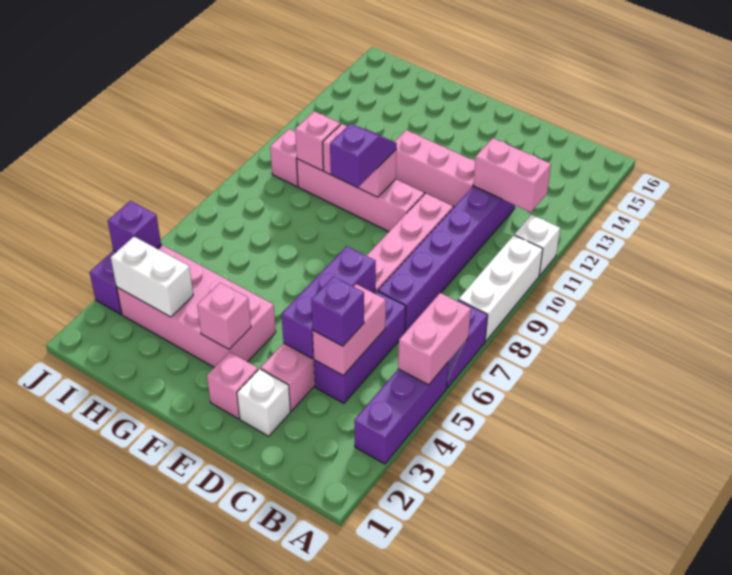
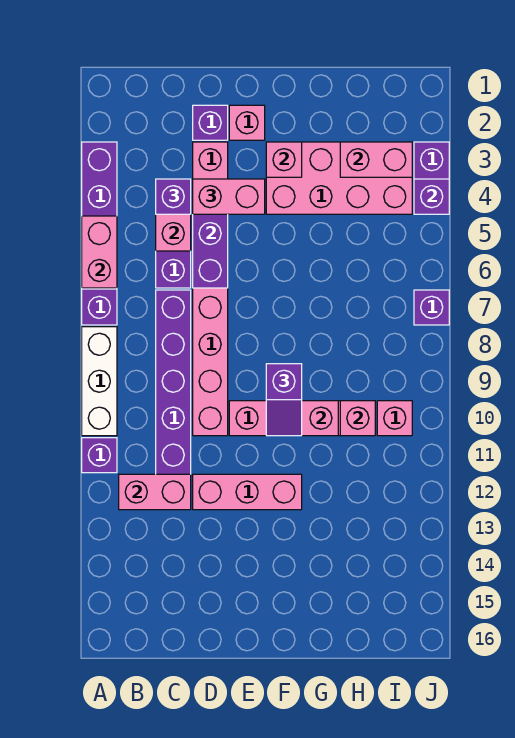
white brick A11 level 1 -> purple brick A11 level 1
white brick D2 level 1 -> purple brick D2 level 1
none -> pink brick D4:E4 level 3
white brick H3:I3 level 2 -> pink brick H3:I3 level 2
none -> purple brick J7 level 1

